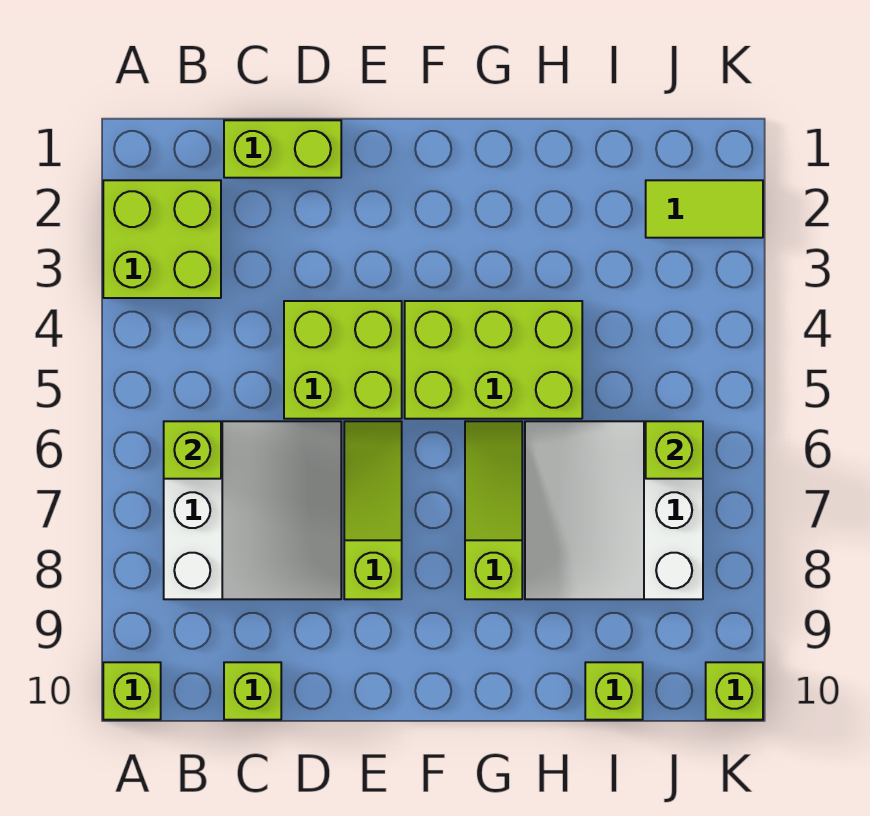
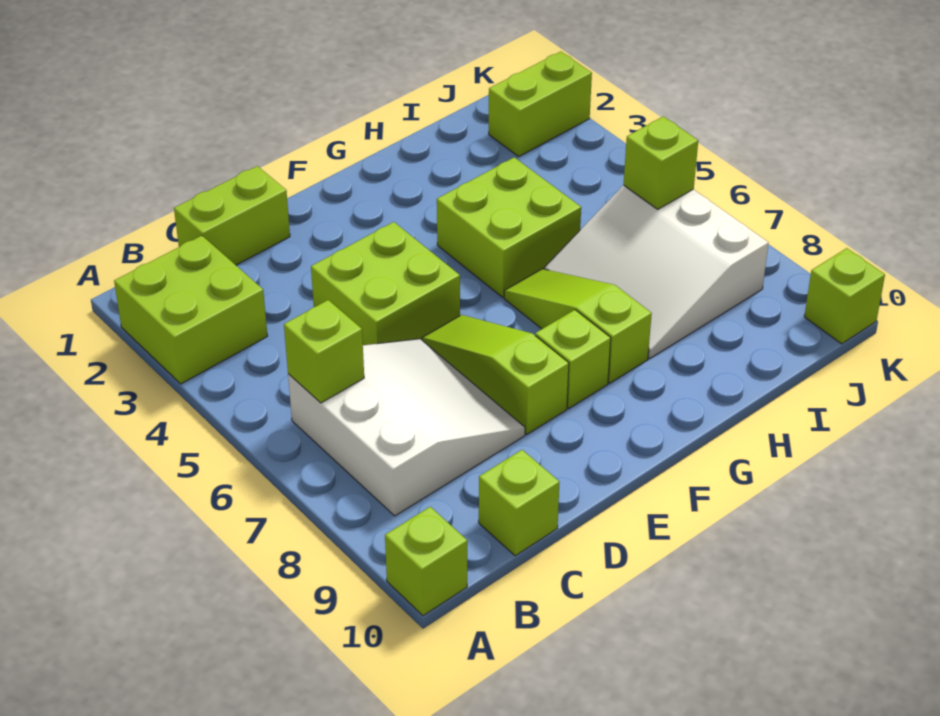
lime brick F4:H5 level 1 -> lime brick G4:H5 level 1
lime brick I10 level 1 -> lime brick F8 level 1
lime tile J2:K2 level 1 -> lime brick J2:K2 level 1

